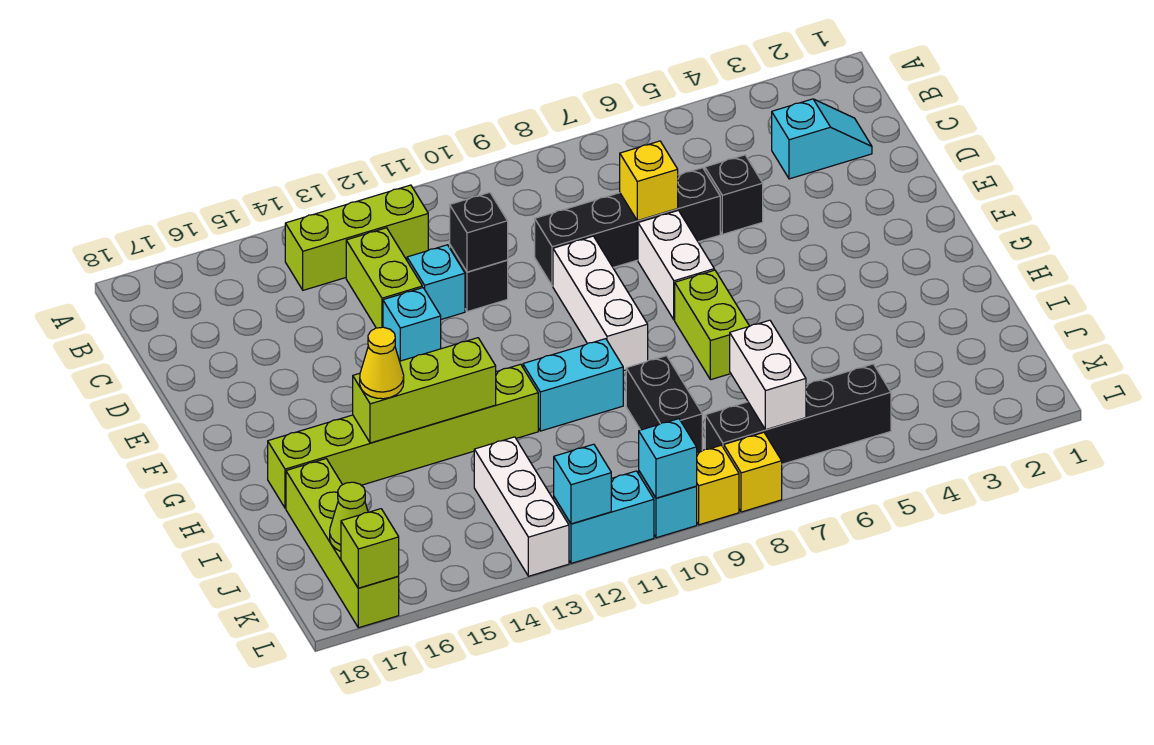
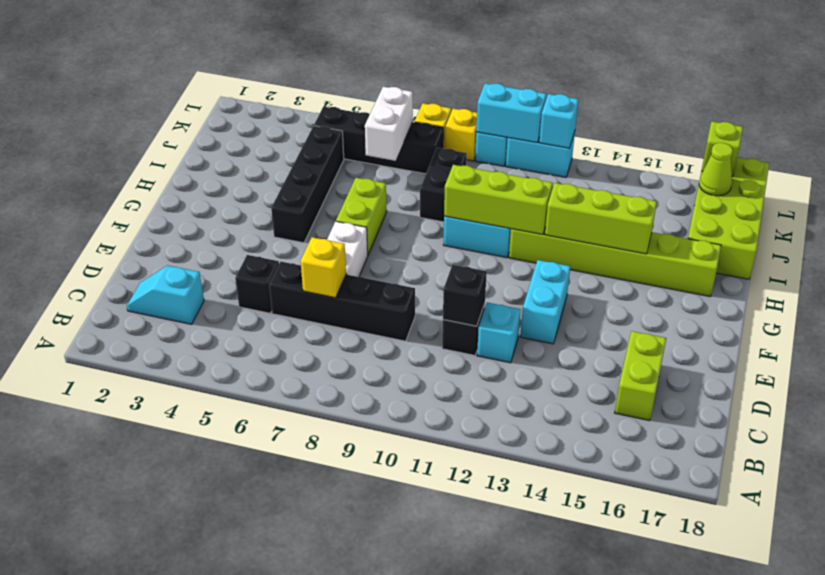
lime brick B12:B14 level 1 -> lime brick H10:H12 level 2
lime brick C13:D13 level 1 -> lime brick C16:D16 level 1
white brick E9:G9 level 1 -> none
cyan brick E13 level 1 -> cyan brick E13:F13 level 1
none -> black brick G5:J5 level 1
yellow cone H15 level 3 -> none
lime brick I17:L17 level 1 -> lime brick I17:L18 level 1
white brick J13:L13 level 1 -> none
cyan brick L10 level 2 -> cyan brick L10:L11 level 2

